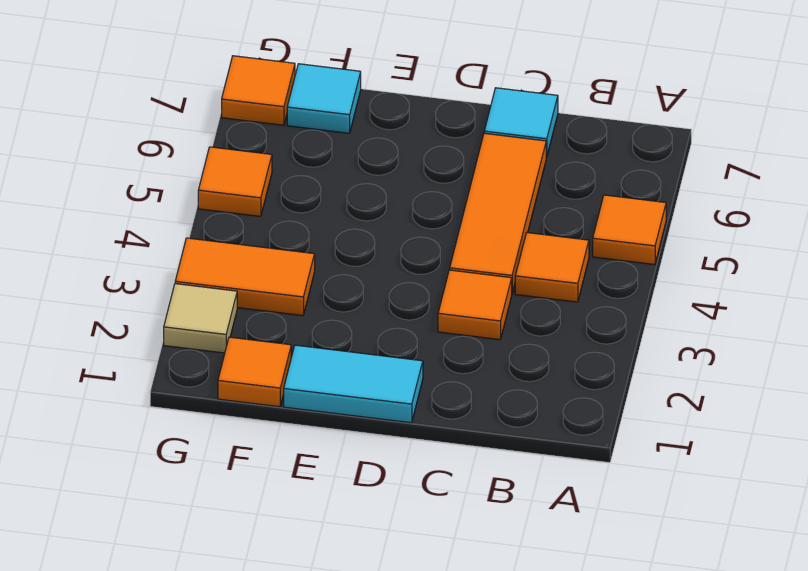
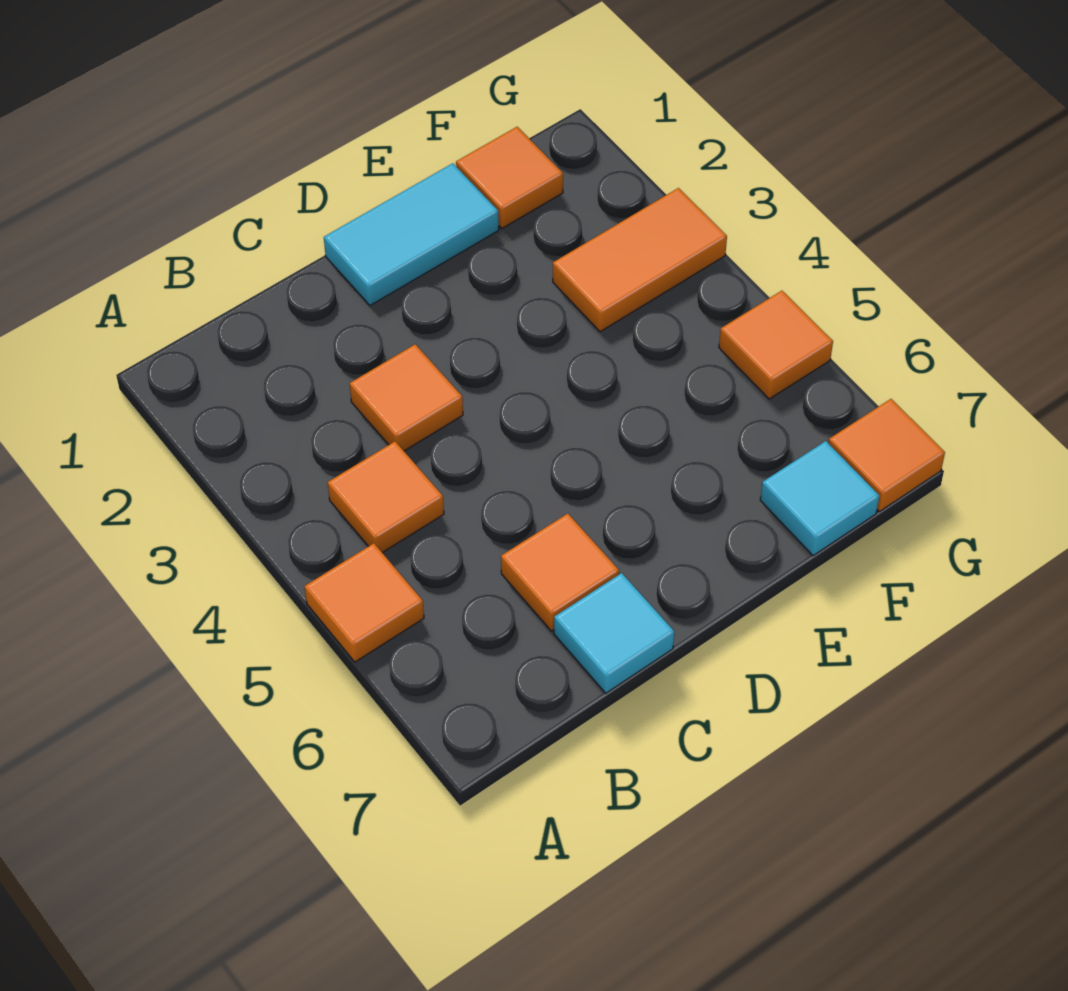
orange tile C4:C6 level 1 -> orange tile C6 level 1
tan tile G2 level 1 -> none

